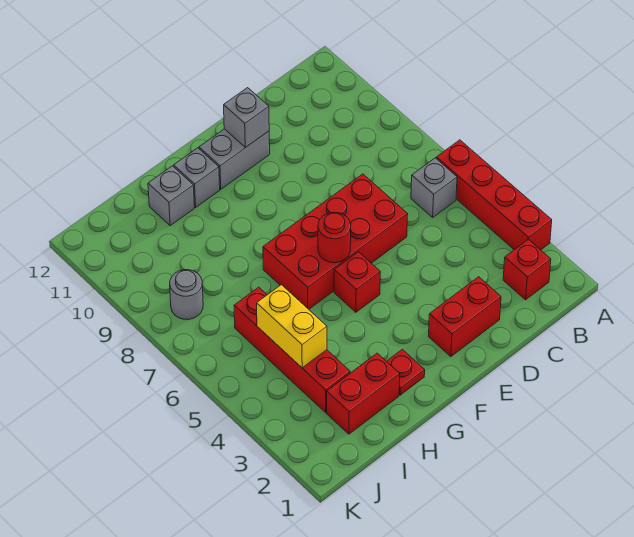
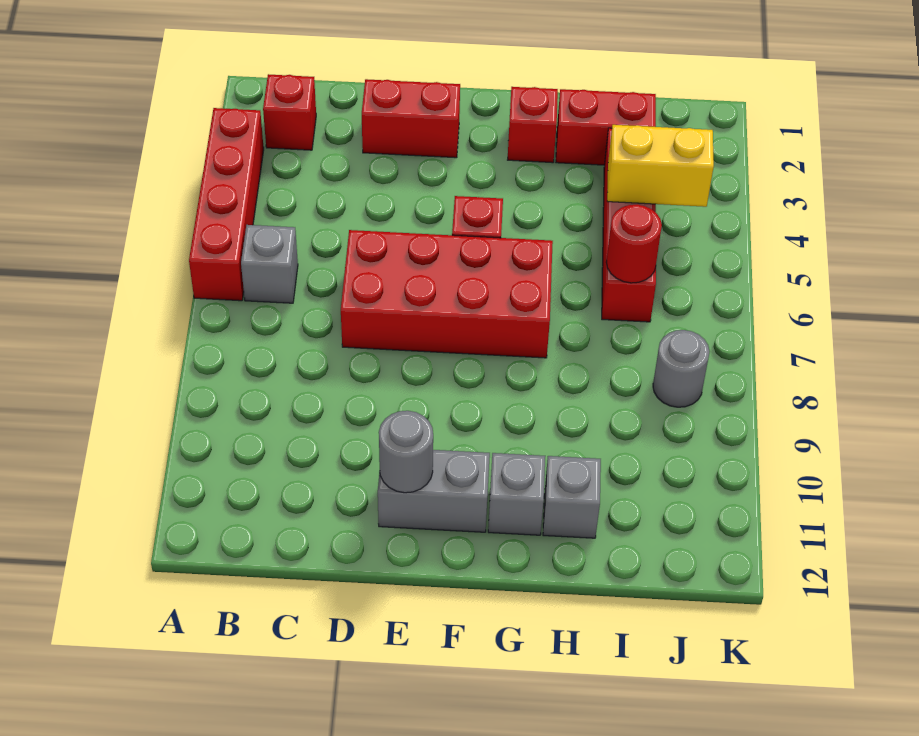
grey brick E11 level 2 -> grey round brick E11 level 2
red round brick F6 level 2 -> red round brick I6 level 2
red plate G2 level 1 -> red brick G2 level 1
yellow brick I4:I5 level 2 -> yellow brick I4:J4 level 2

